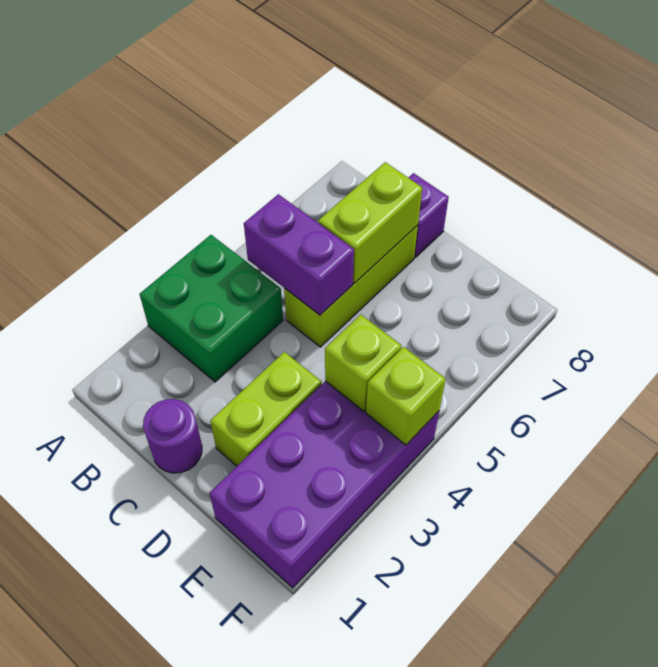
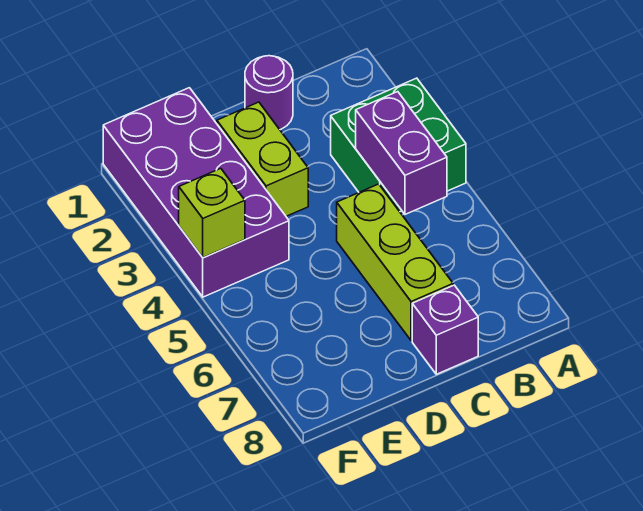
purple brick B5:C5 level 2 -> purple brick B4:B5 level 2
lime brick C6:C7 level 2 -> none
lime brick E4 level 2 -> none

